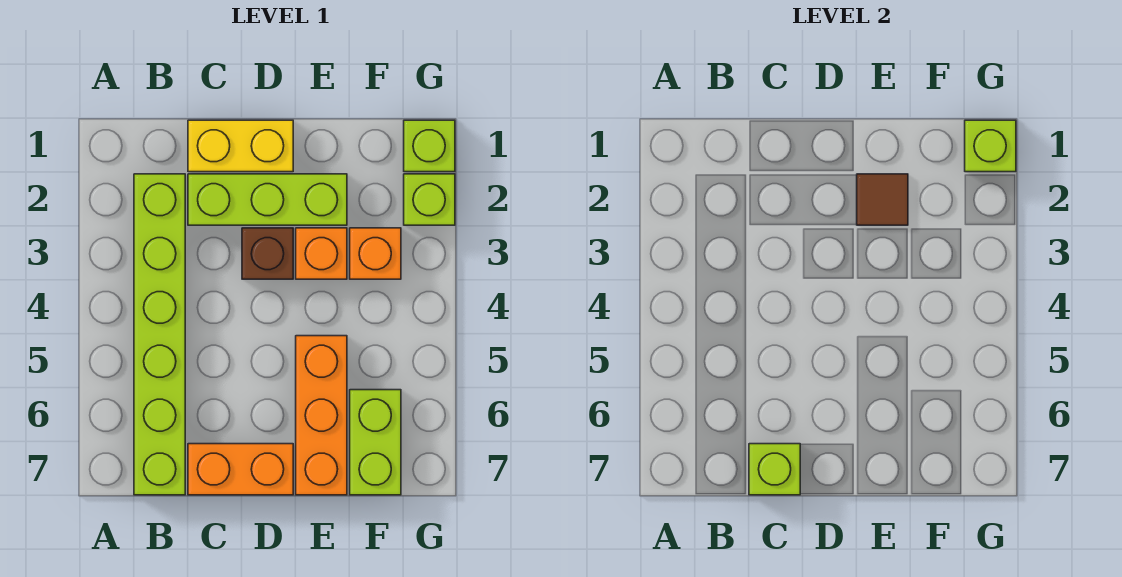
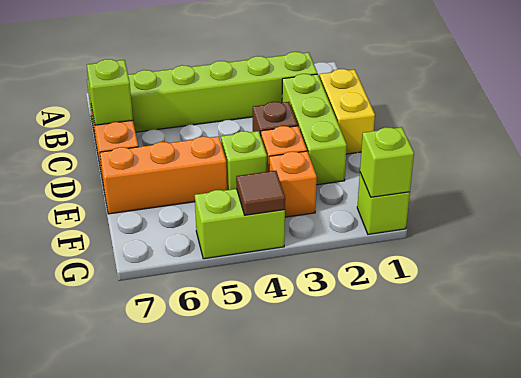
brown tile E2 level 2 -> brown tile G4 level 2
lime brick F6:F7 level 1 -> lime brick G4:G5 level 1
lime brick G2 level 1 -> lime brick E4 level 1

